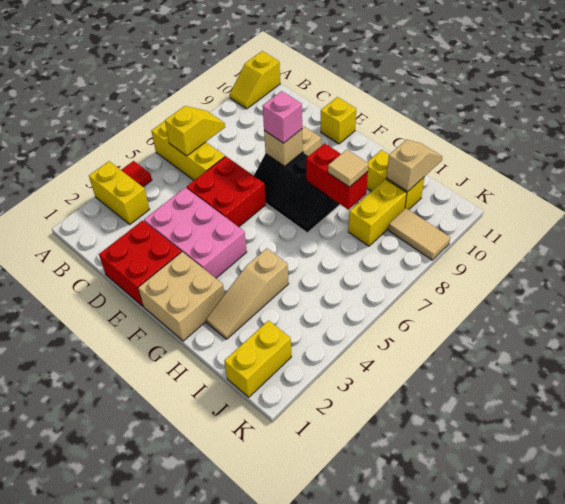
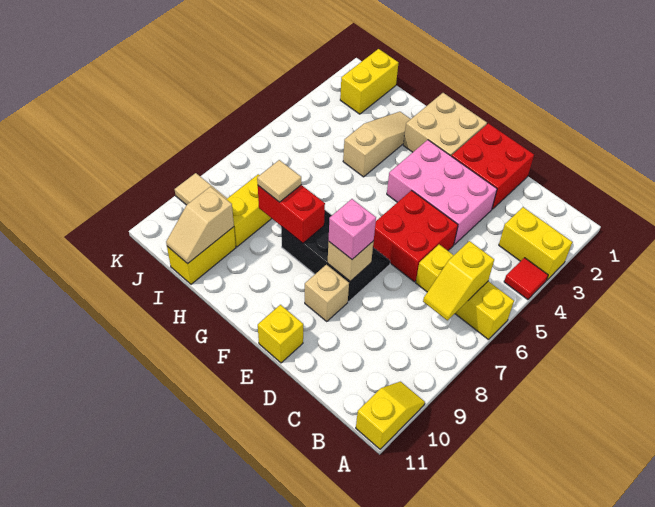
yellow brick H10:I10 level 1 -> yellow brick I10:I11 level 1

